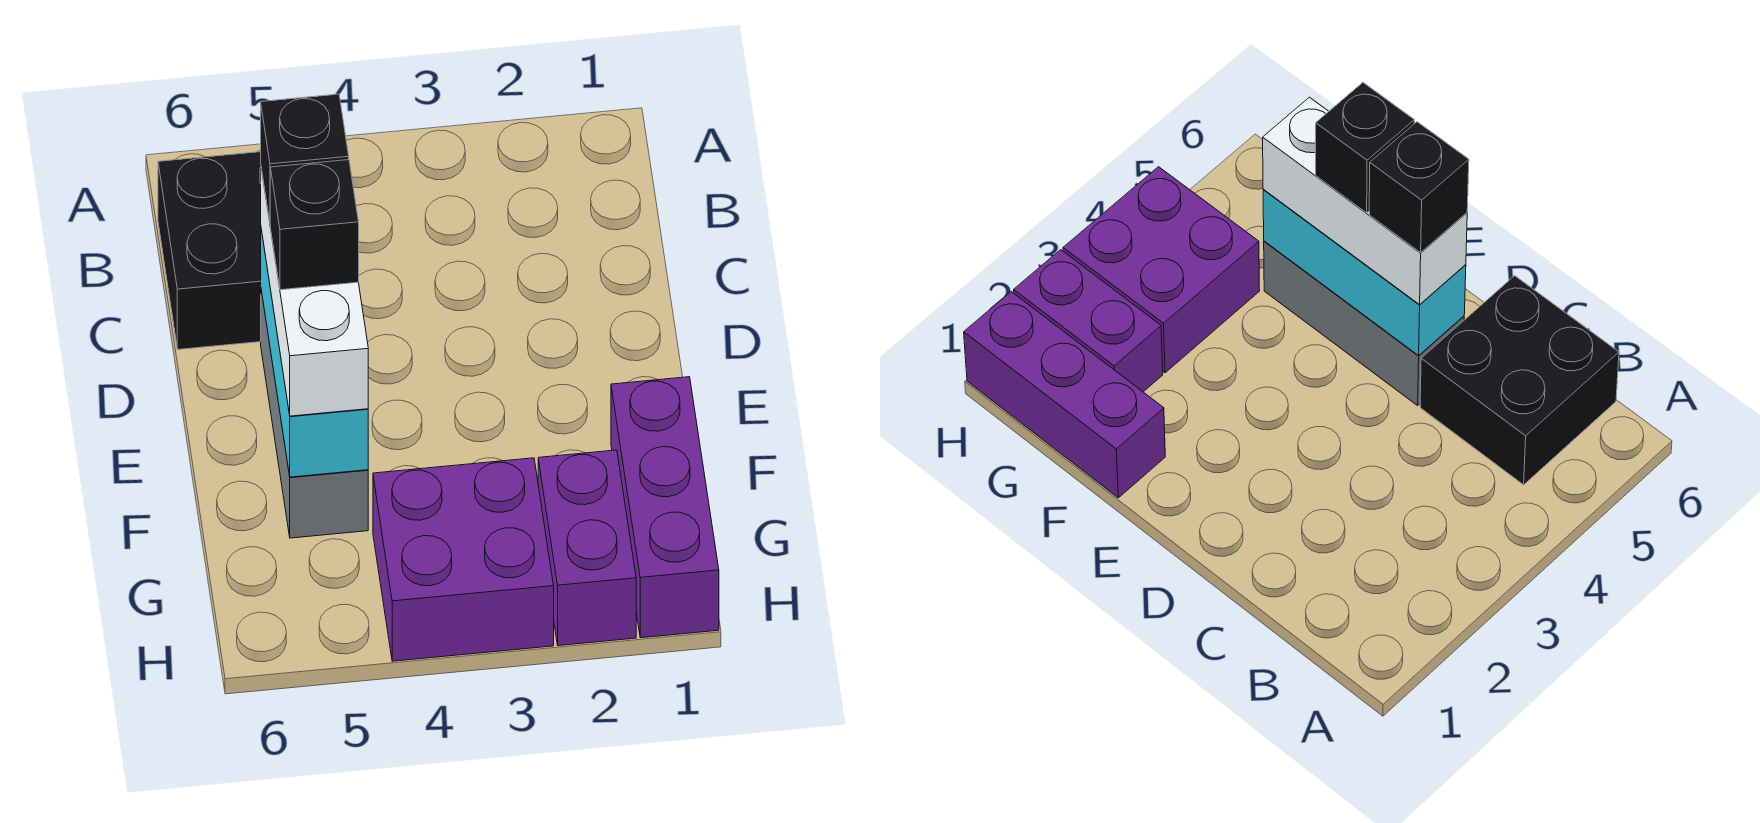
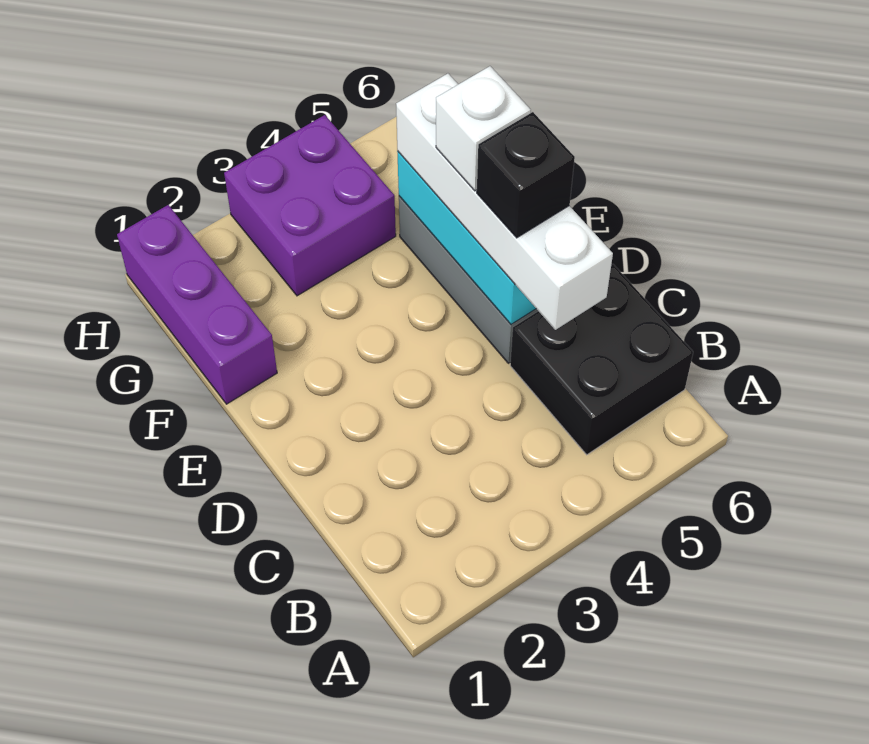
white brick D5:F5 level 3 -> white brick C5:F5 level 3
black brick E5 level 4 -> white brick E5 level 4
purple brick G2:H2 level 1 -> none

